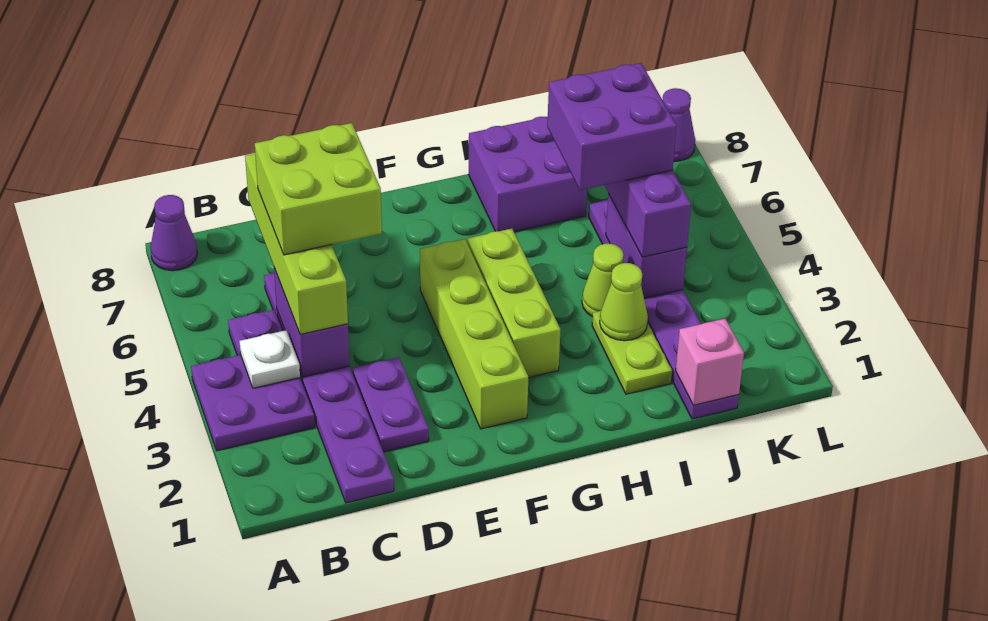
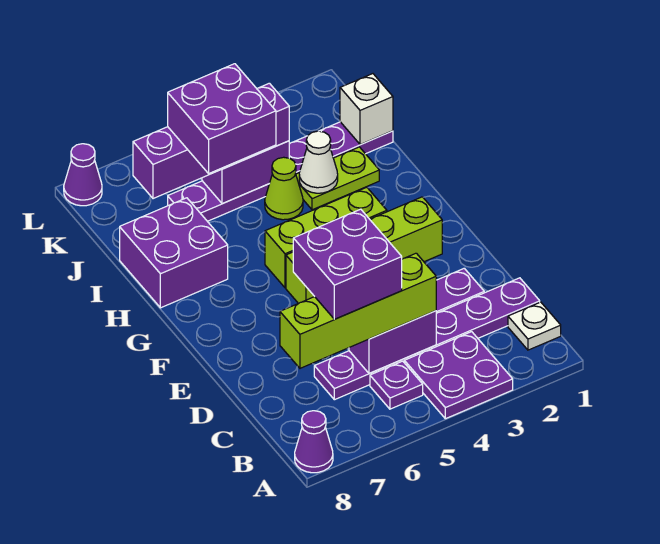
white plate B4 level 2 -> white plate B1 level 1
lime brick C5:D6 level 4 -> purple brick C5:D6 level 4
lime cone I3 level 2 -> white cone I3 level 2
pink brick J1 level 2 -> white brick J1 level 2

